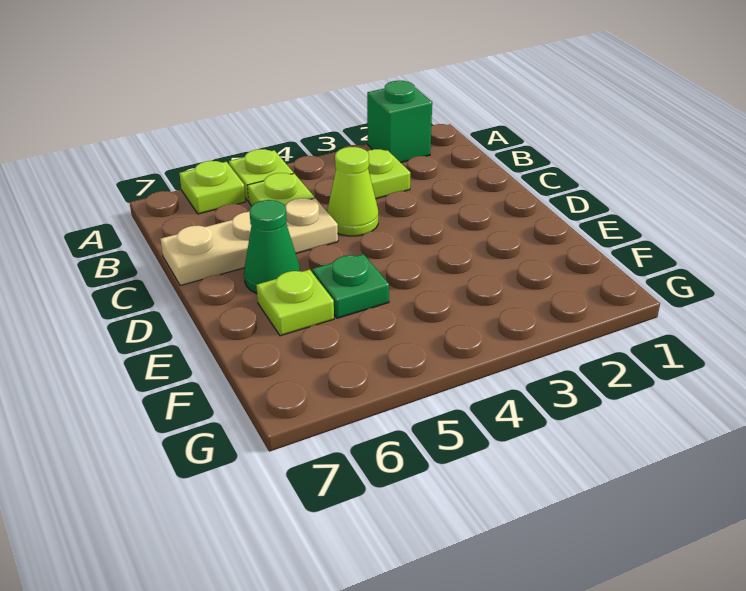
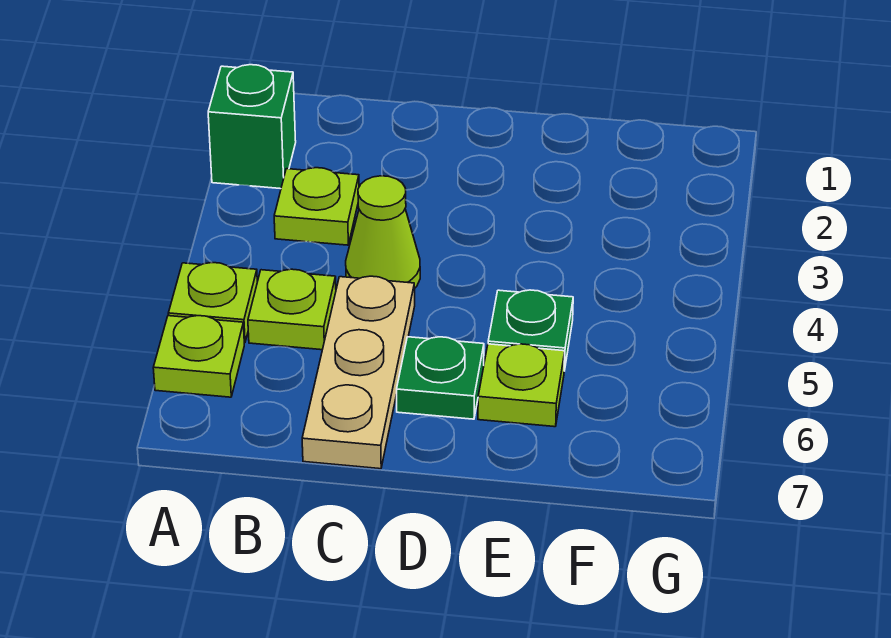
green cone D6 level 1 -> green plate D6 level 1

